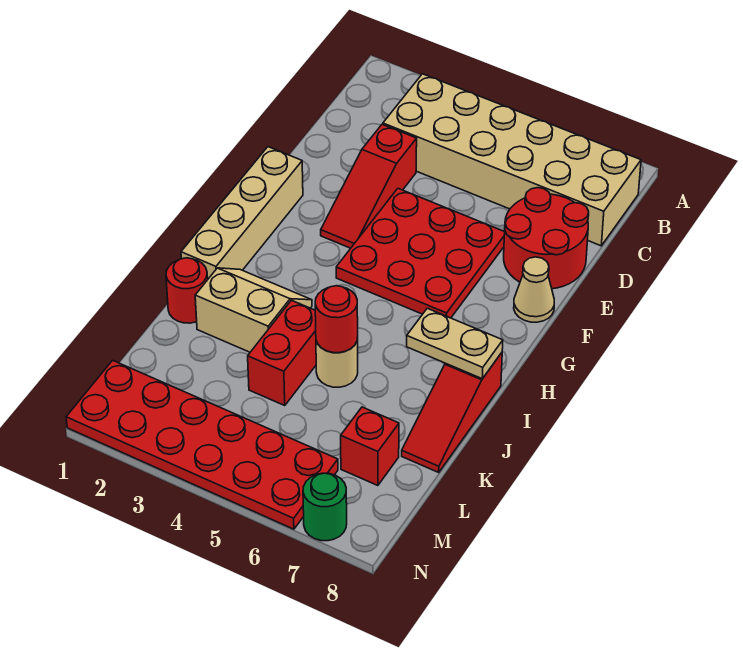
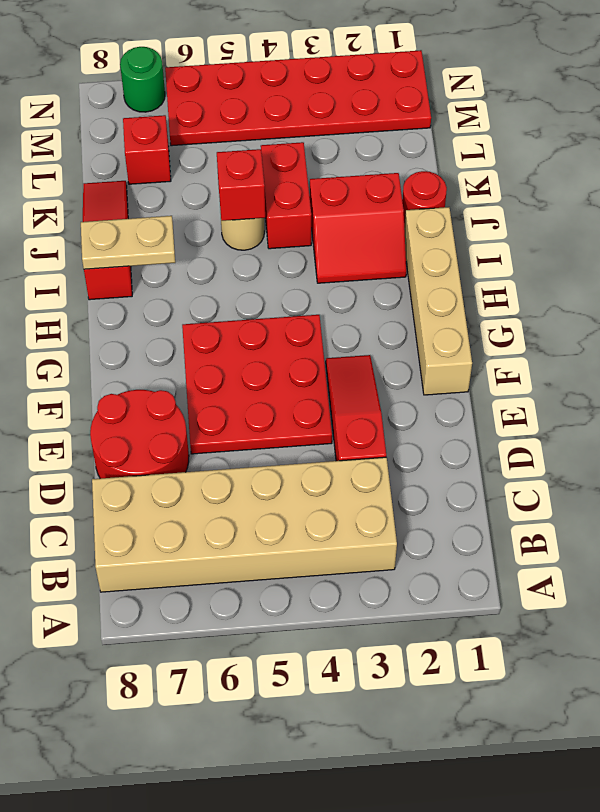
tan cone F8 level 1 -> none
tan slope I2:J3 level 1 top J -> red slope I2:J3 level 1 top J
red round brick J5 level 2 -> red brick J5 level 2

